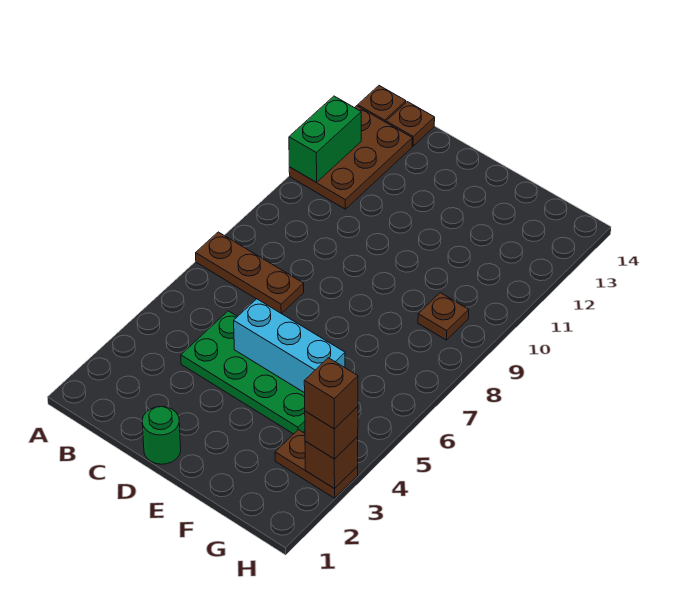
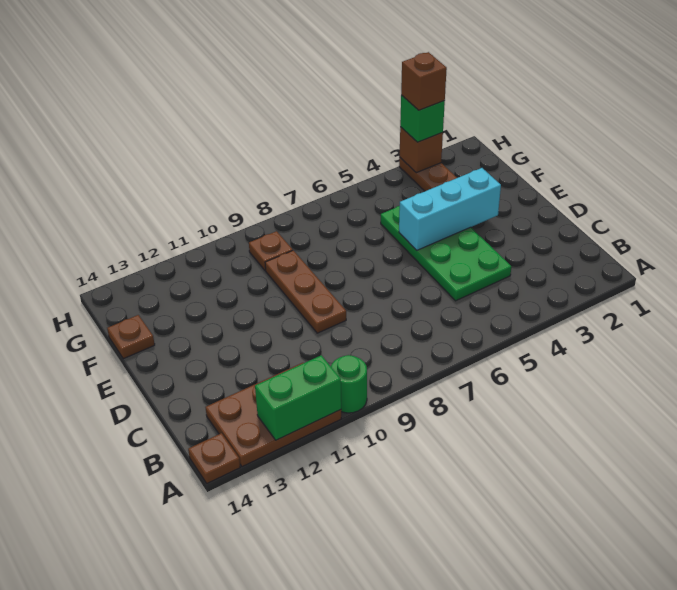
brown plate A7:C7 level 1 -> brown plate D9:F9 level 1
brown plate B14 level 1 -> brown plate F14 level 1
green round brick D1 level 1 -> green round brick A10 level 1
cyan brick D5:F5 level 2 -> cyan brick E3:E5 level 2
brown brick H3 level 3 -> green brick H3 level 3

